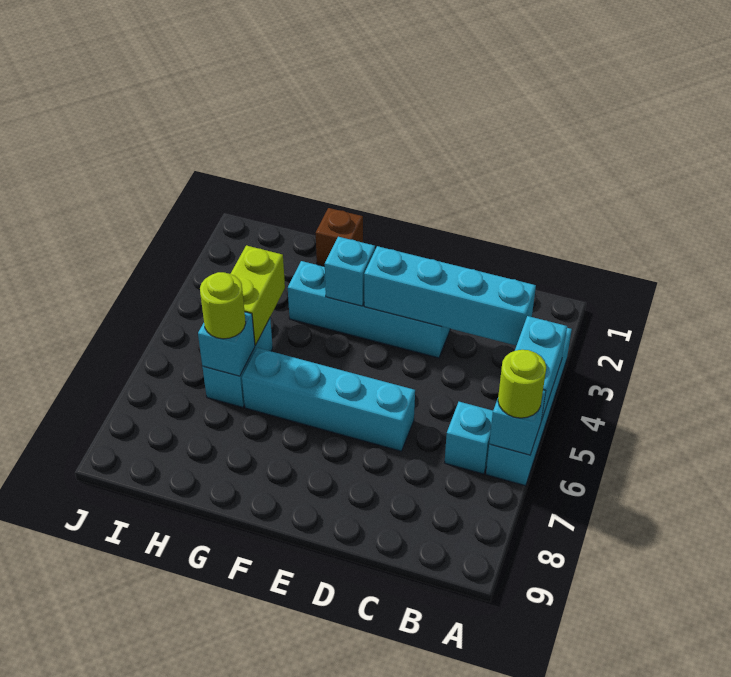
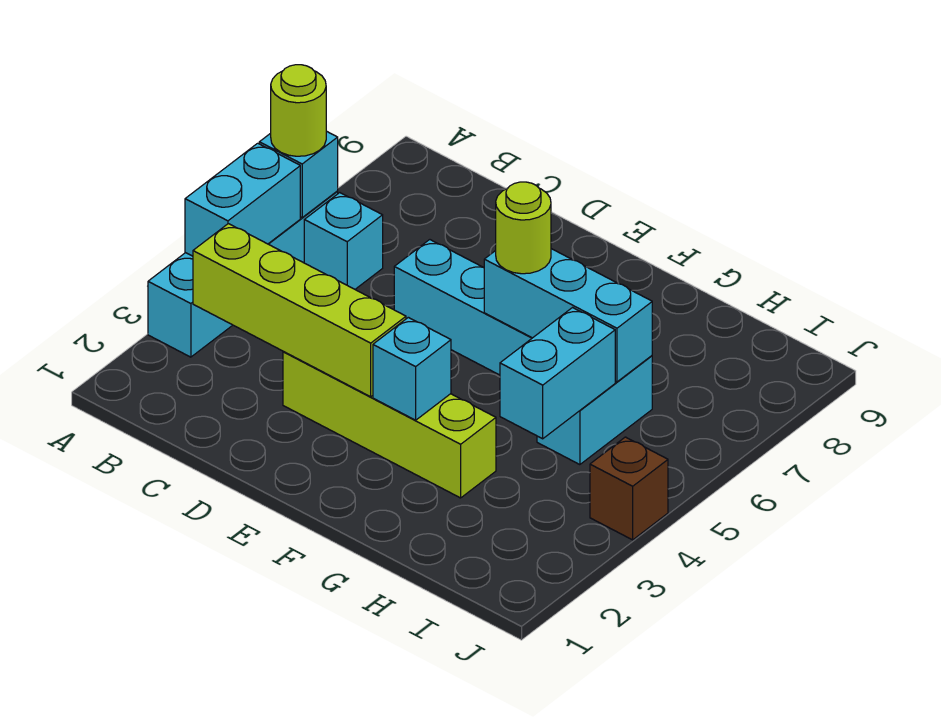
cyan brick B3:E3 level 2 -> lime brick B3:E3 level 2
cyan brick D3:G3 level 1 -> lime brick D3:G3 level 1
brown brick G1 level 1 -> brown brick J4 level 1
lime brick H4:H5 level 2 -> cyan brick H4:H5 level 2
cyan brick H6 level 2 -> cyan brick F6:H6 level 2
lime round brick H6 level 3 -> lime round brick F6 level 3

